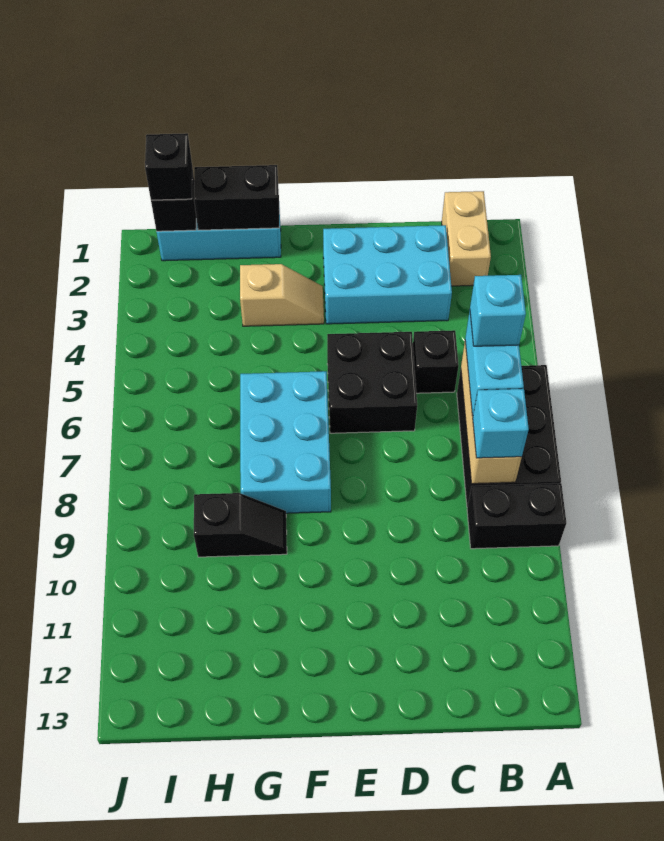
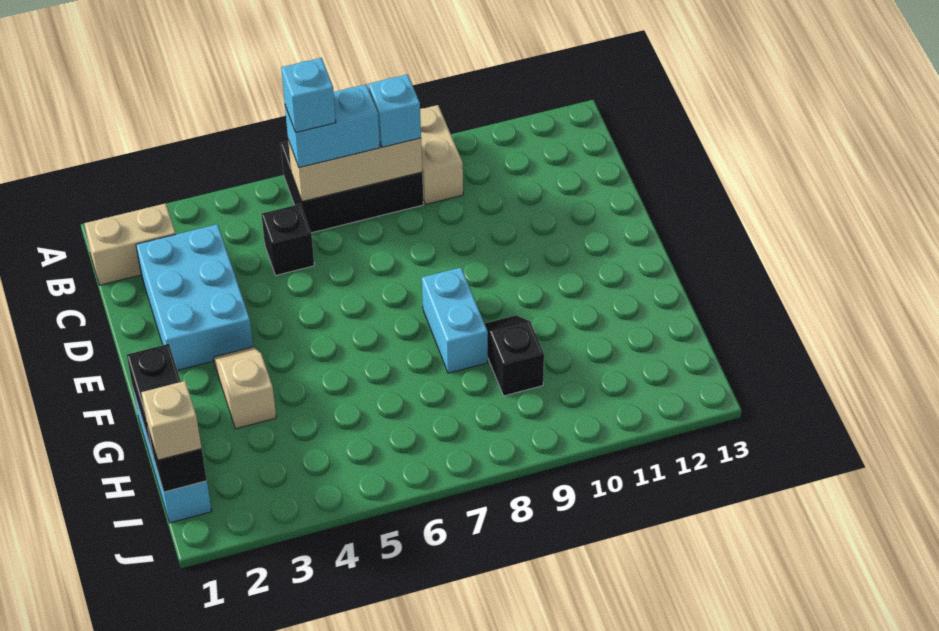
black brick A9:B9 level 1 -> tan brick A9:B9 level 1
black brick D5:E6 level 1 -> none
cyan brick F6:G8 level 1 -> cyan brick F8:G8 level 1
black brick I1 level 3 -> tan brick I1 level 3

